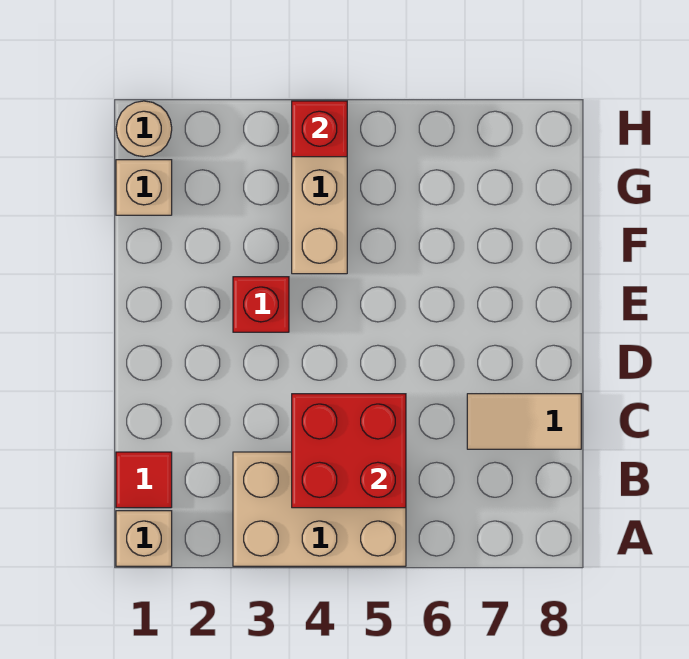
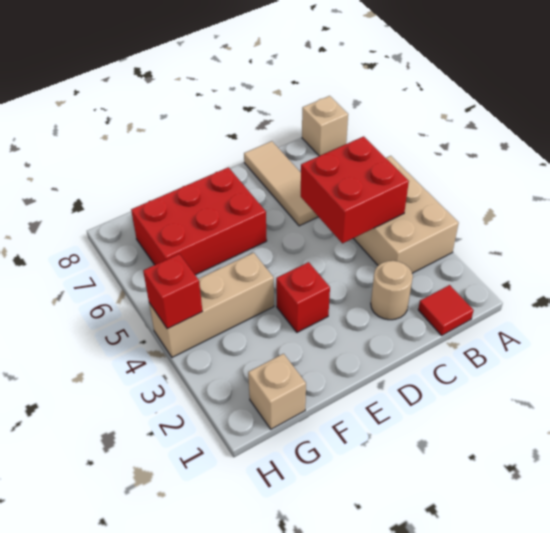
tan brick A1 level 1 -> tan brick A8 level 1
tan tile C7:C8 level 1 -> tan tile C6:C8 level 1
none -> red brick E6:G7 level 1
tan round brick H1 level 1 -> tan round brick C2 level 1

